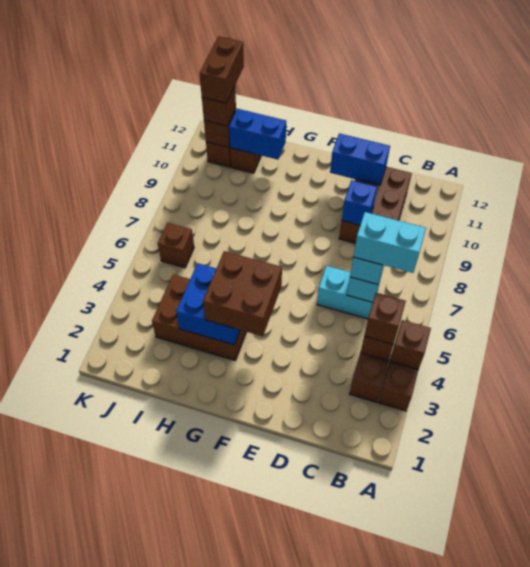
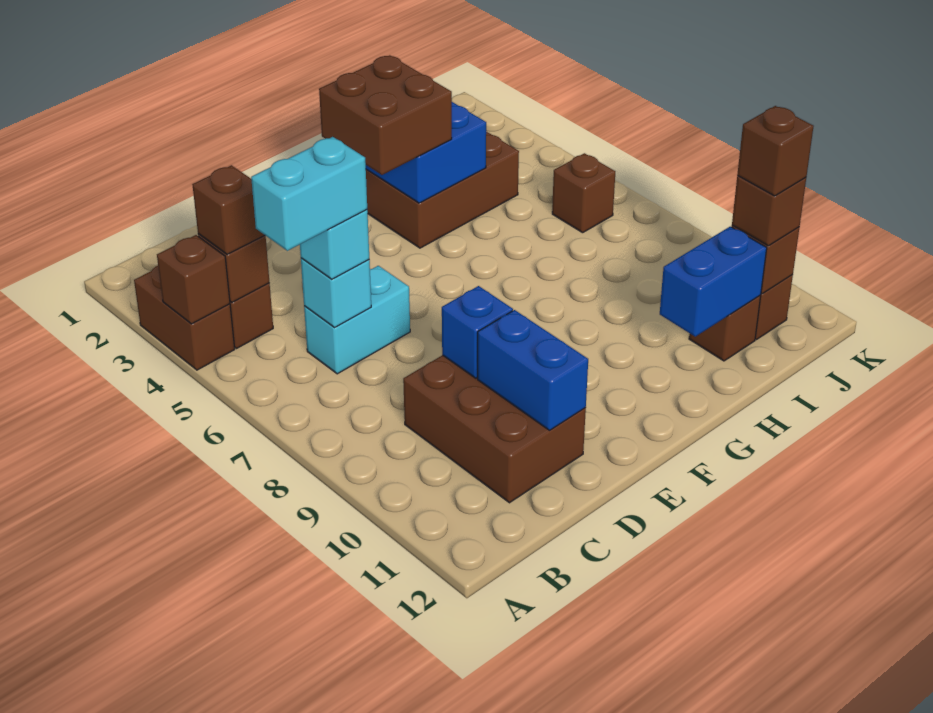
blue brick D11:E11 level 2 -> blue brick D10:D11 level 2
brown brick J11:J12 level 4 -> brown brick J11 level 4

